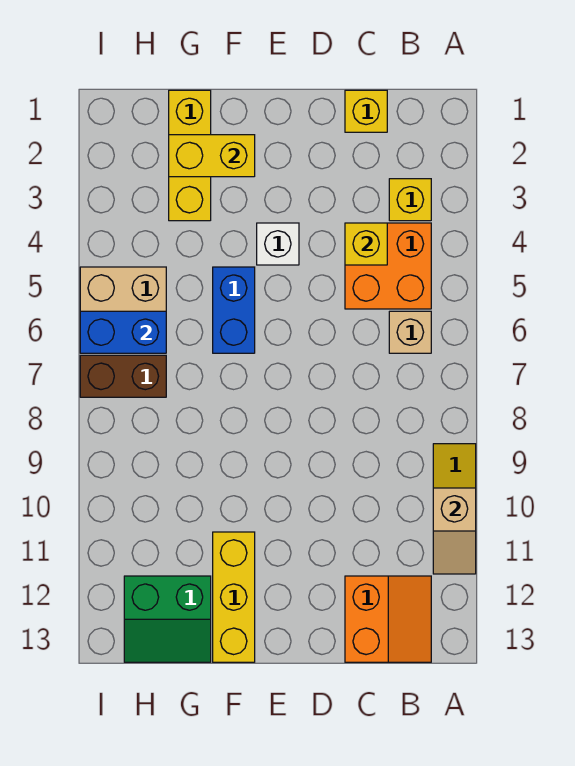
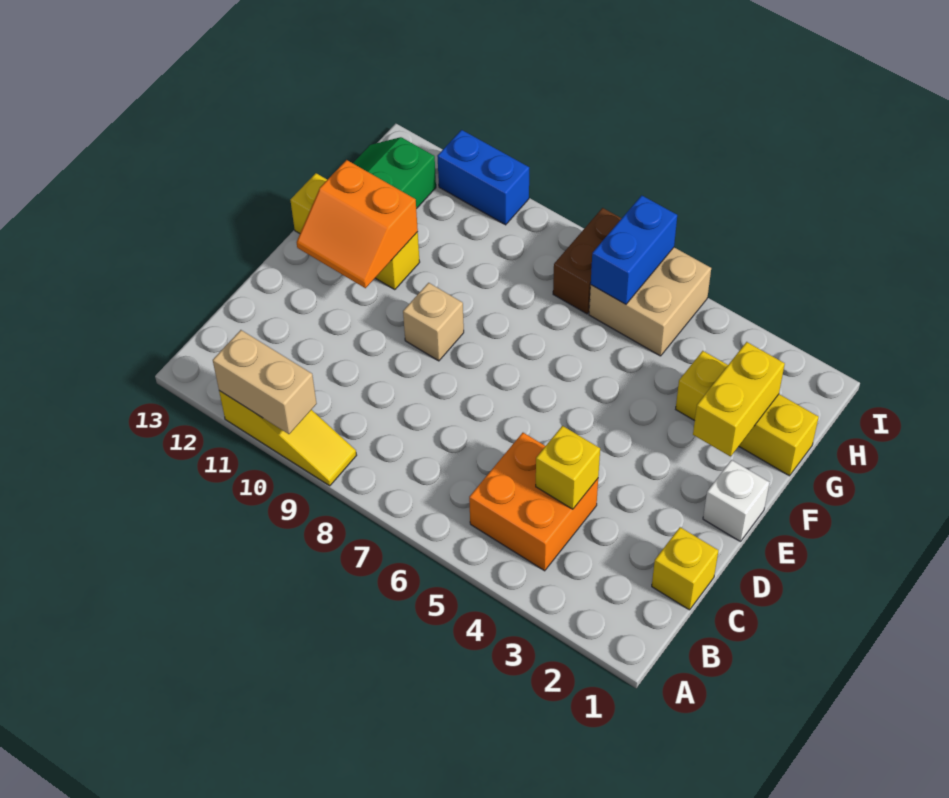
tan slope A10:A11 level 2 top 10 -> tan brick A10:A11 level 2
yellow brick B3 level 1 -> none
tan brick B6 level 1 -> tan brick E9 level 1
orange slope B12:C13 level 1 top C -> orange slope E11:F12 level 2 top F
white brick E4 level 1 -> white brick E1 level 1
blue brick F5:F6 level 1 -> blue brick I10:I11 level 1

